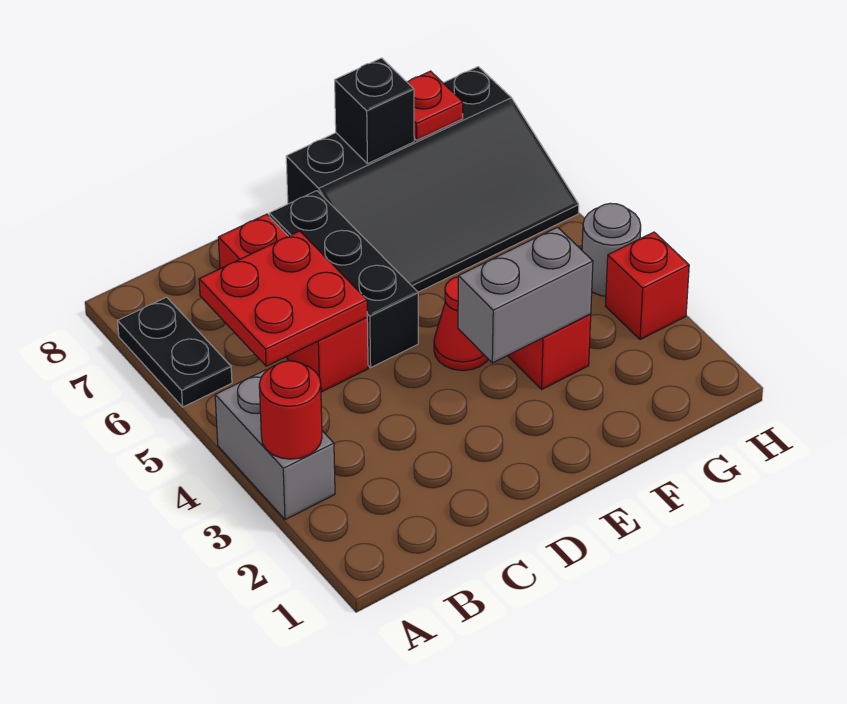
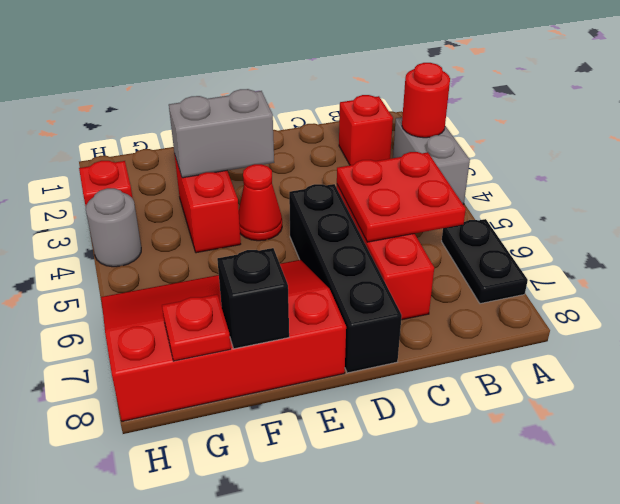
none -> red brick B2 level 1
black brick D5:D7 level 1 -> black brick D5:D8 level 1
black slope E6:H8 level 1 top 8 -> red slope E6:H8 level 1 top 8

